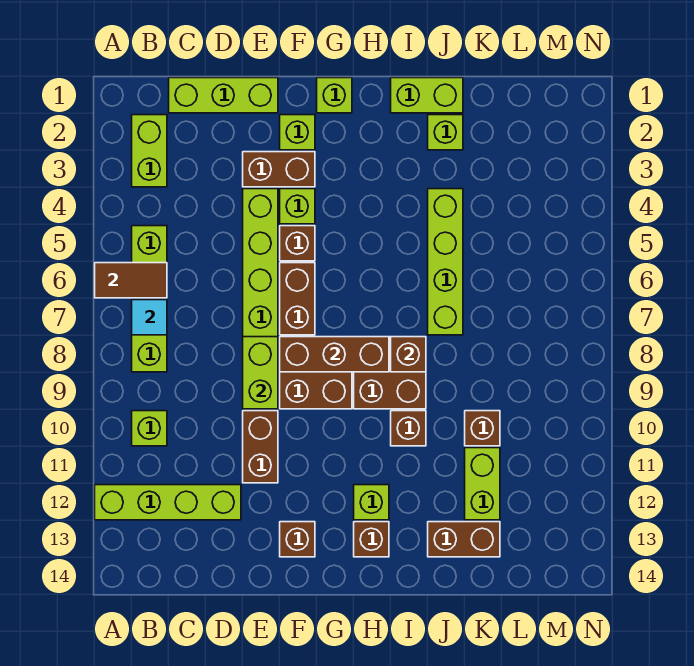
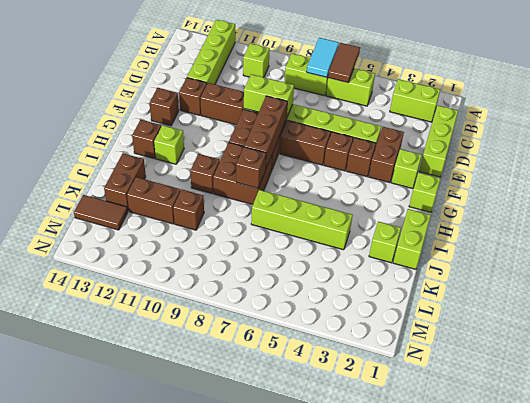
cyan tile B7 level 2 -> cyan tile A7:B7 level 2
none -> brown brick E12 level 1
lime brick F4 level 1 -> brown brick F4 level 1
lime brick K11:K12 level 1 -> brown brick K11:K12 level 1
none -> brown tile L13:L14 level 1

